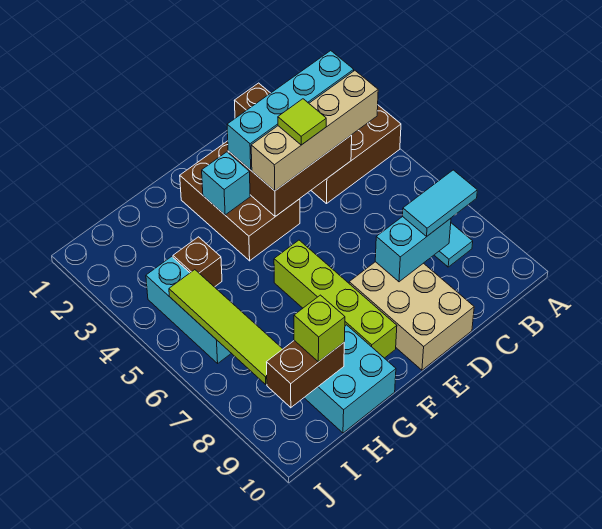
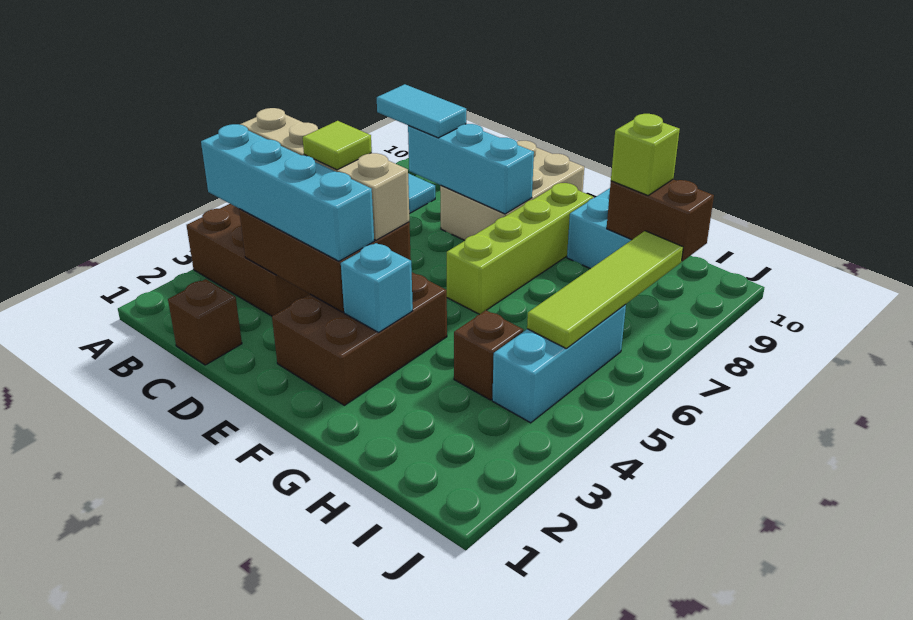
cyan brick C8:D8 level 2 -> cyan brick C8:E8 level 2

